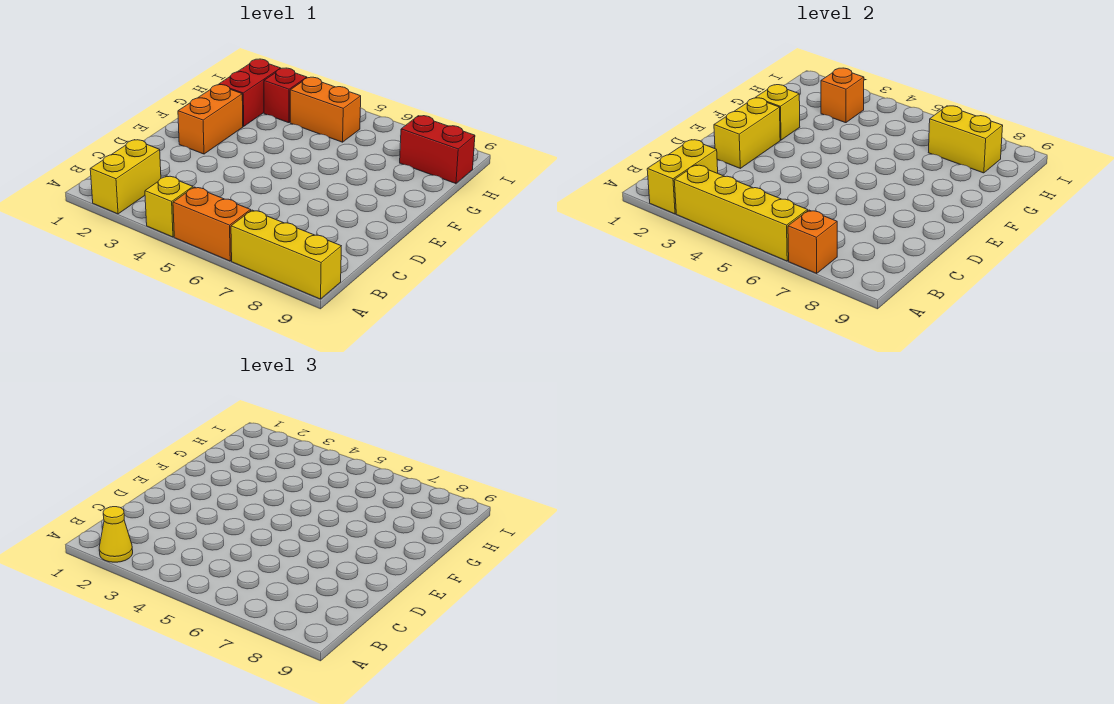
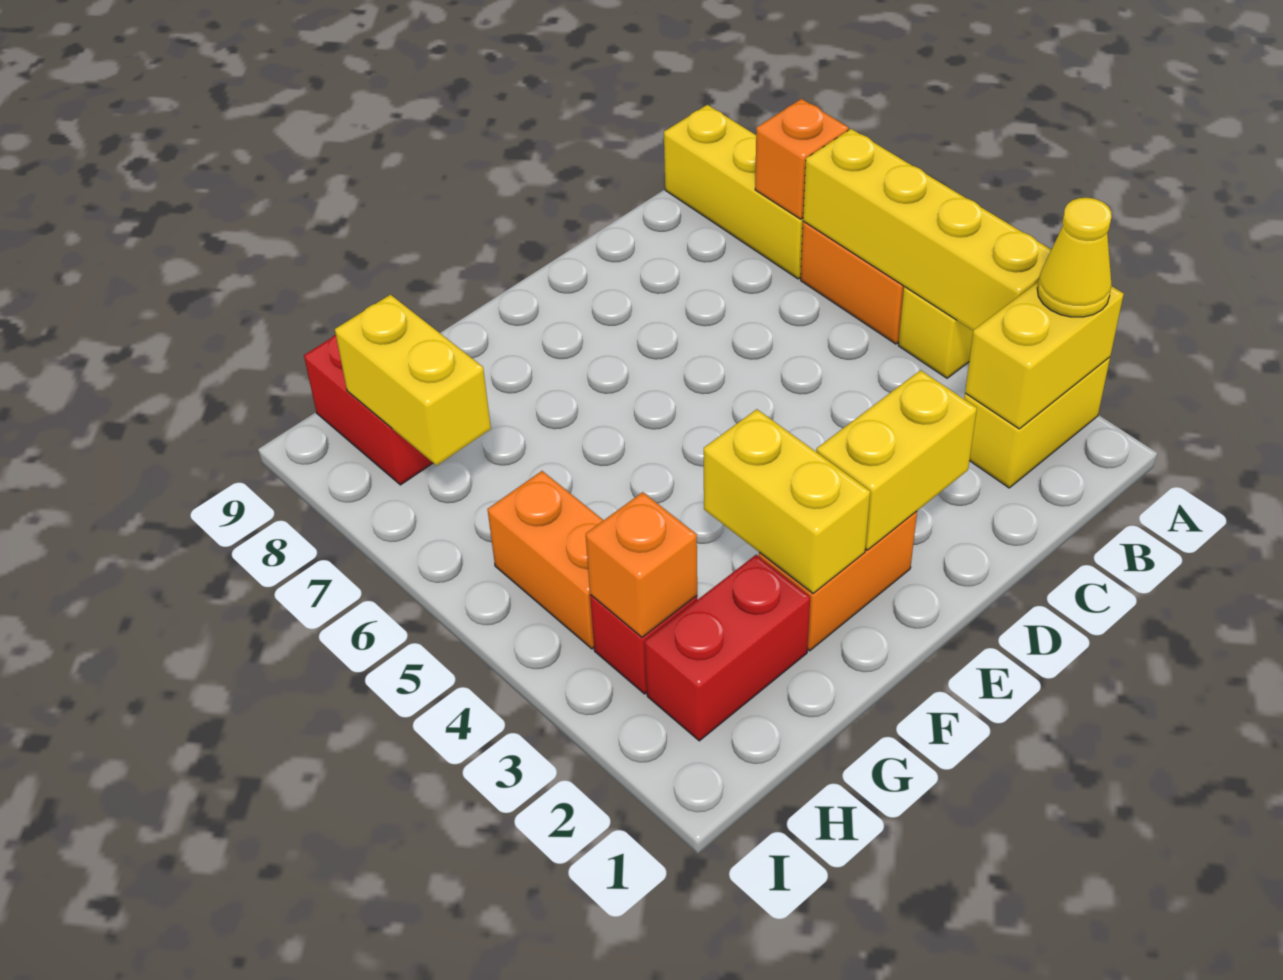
yellow brick F2 level 2 -> yellow brick F2:F3 level 2

